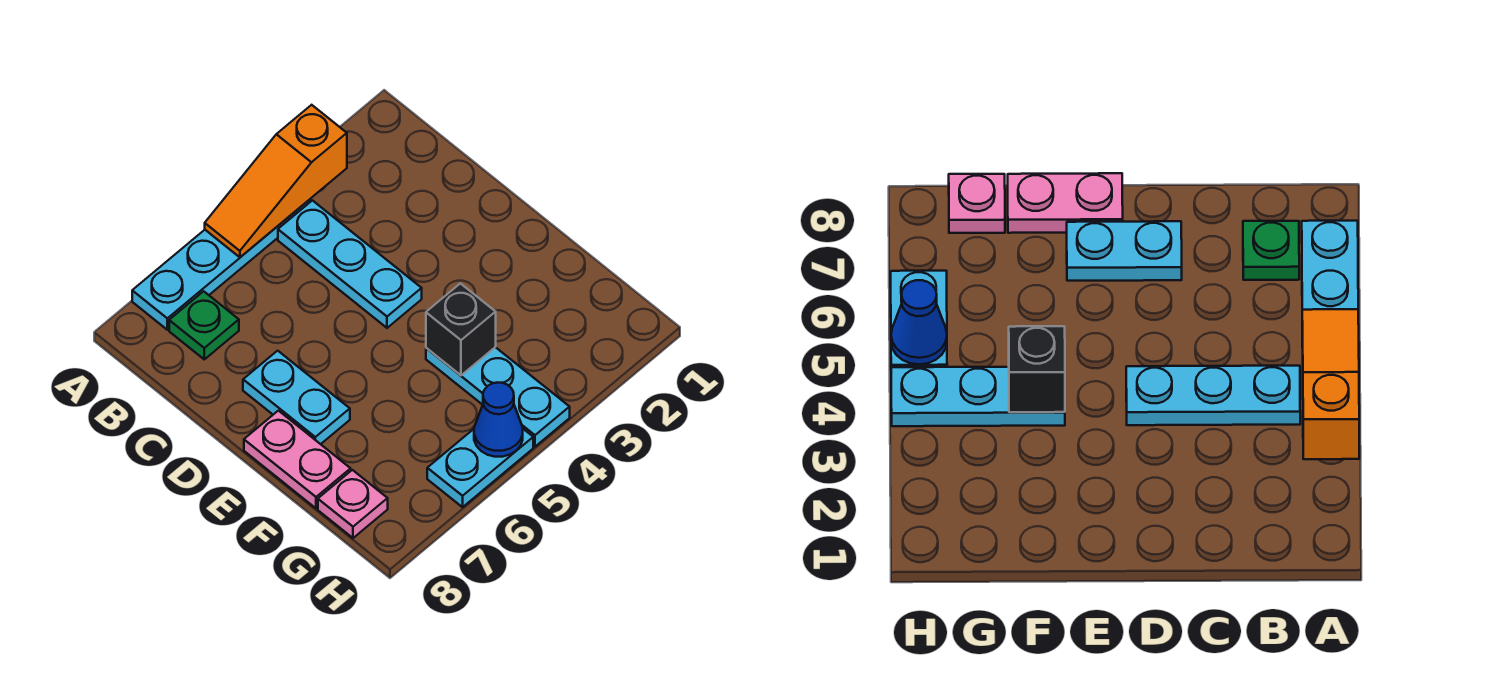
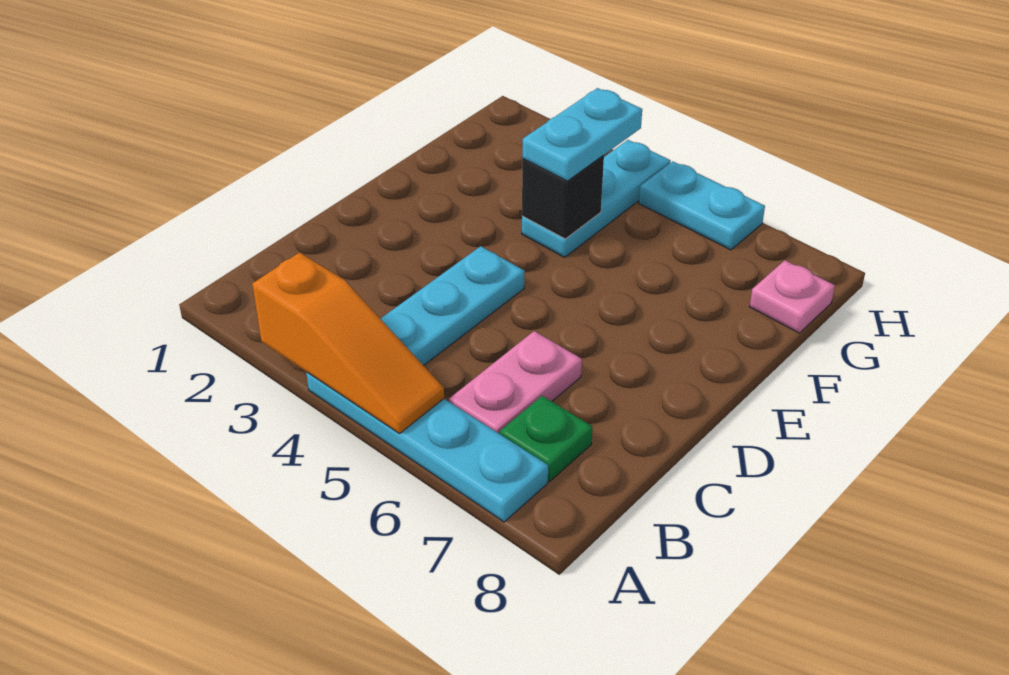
cyan plate D7:E7 level 1 -> cyan plate F4:G4 level 3
pink plate E8:F8 level 1 -> pink plate B6:C6 level 1
blue cone H5 level 2 -> none

